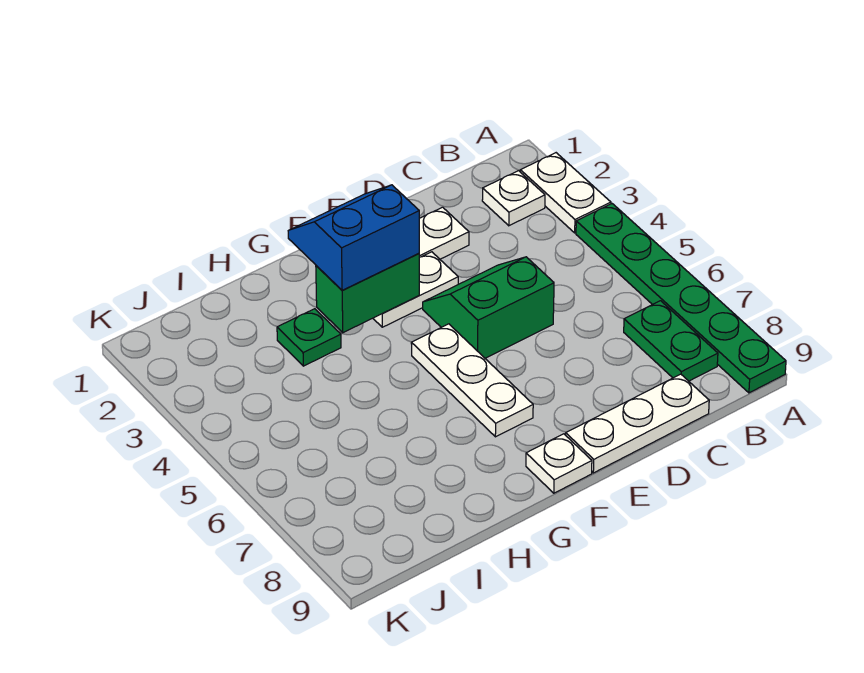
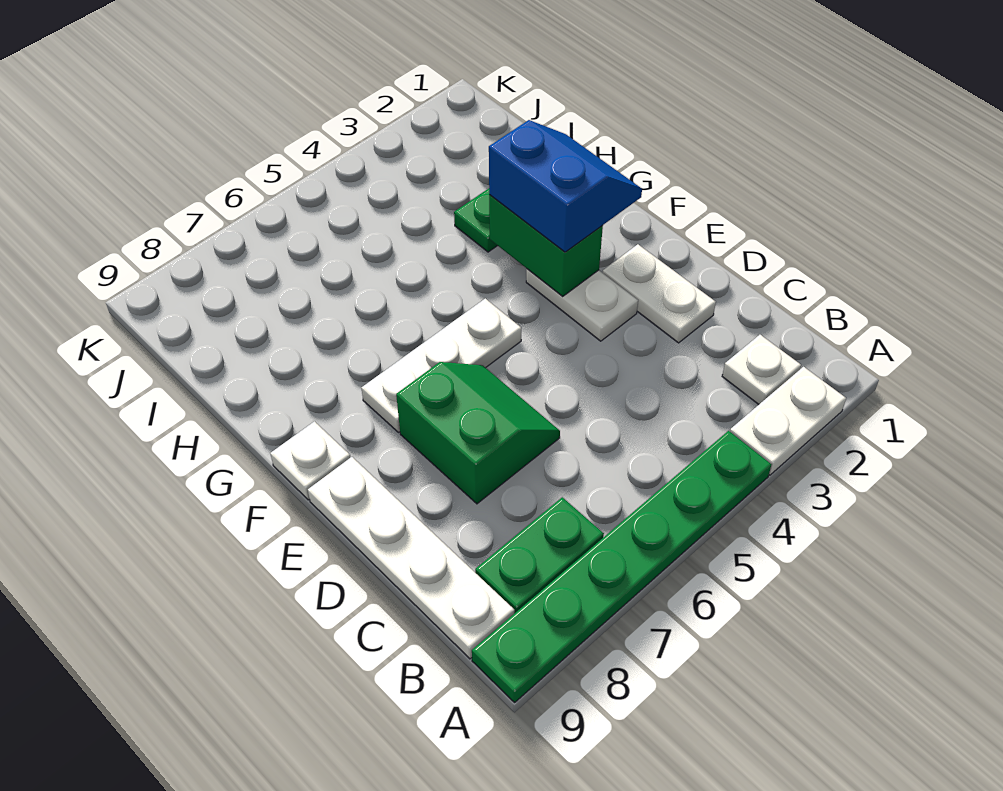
white plate C9:E9 level 1 -> white plate B9:E9 level 1
green slope D4:E5 level 1 top 5 -> green slope D6:E7 level 1 top 7

